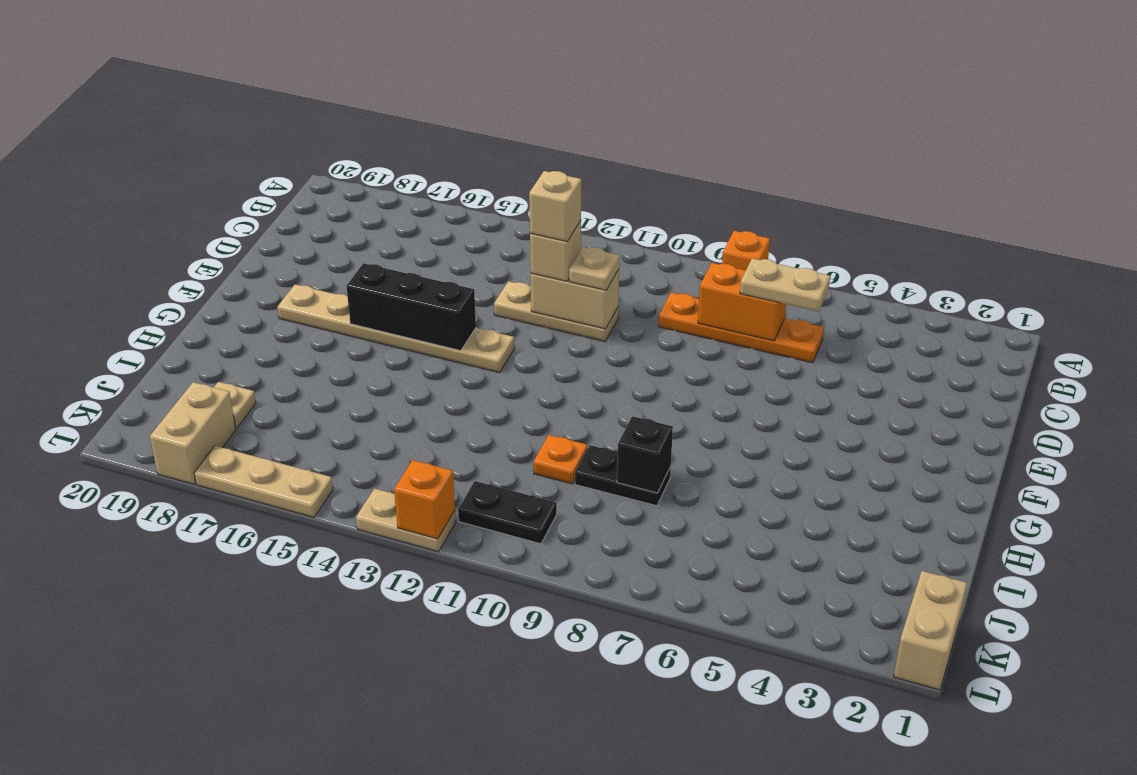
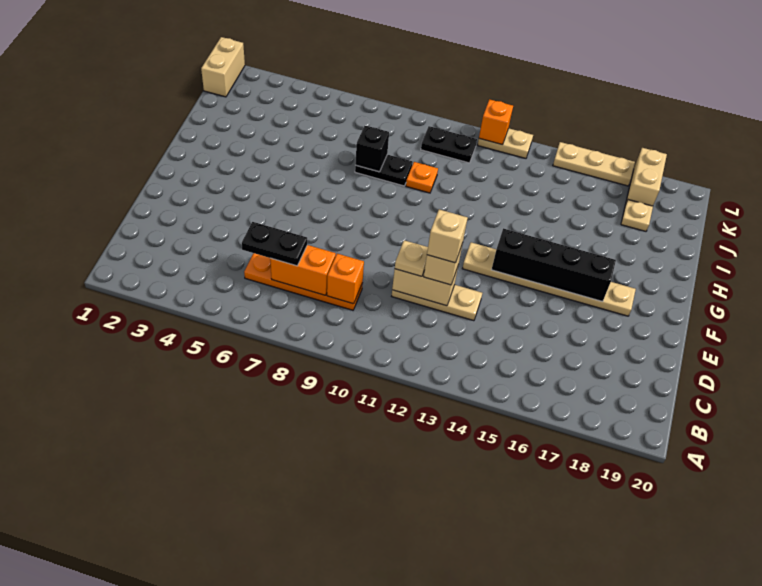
orange brick A8 level 1 -> orange brick C9 level 2
tan plate C6:C7 level 3 -> black plate C6:C7 level 3
black brick F14:F16 level 2 -> black brick F14:F17 level 2

